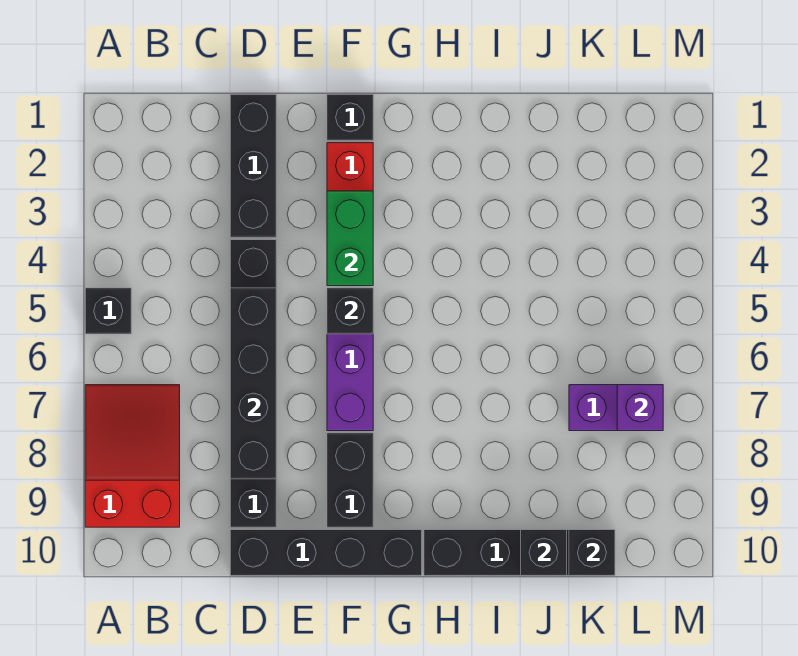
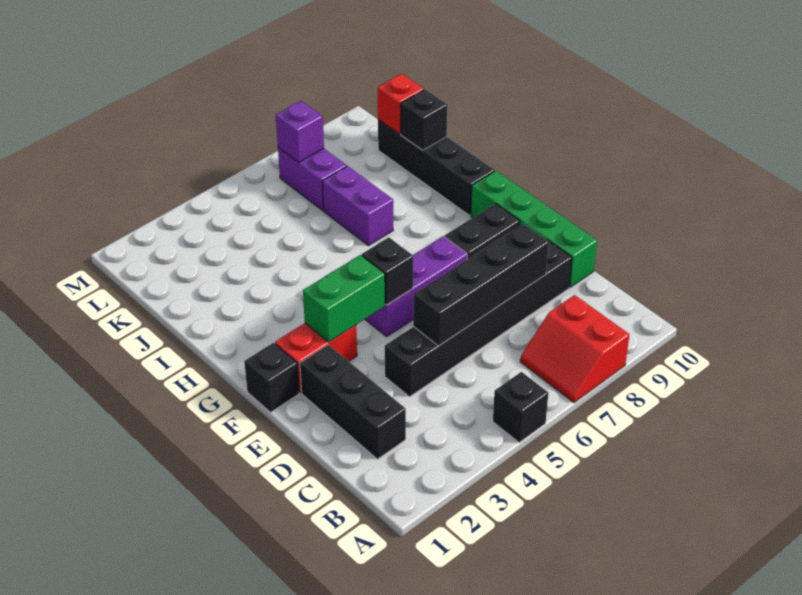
red slope A7:B9 level 1 top 9 -> red slope A7:B8 level 1 top 8
black brick D1:D3 level 1 -> black brick C2:E2 level 1
black brick D10:G10 level 1 -> green brick D10:G10 level 1
none -> purple brick I7:J7 level 1
black brick K10 level 2 -> red brick K10 level 2

